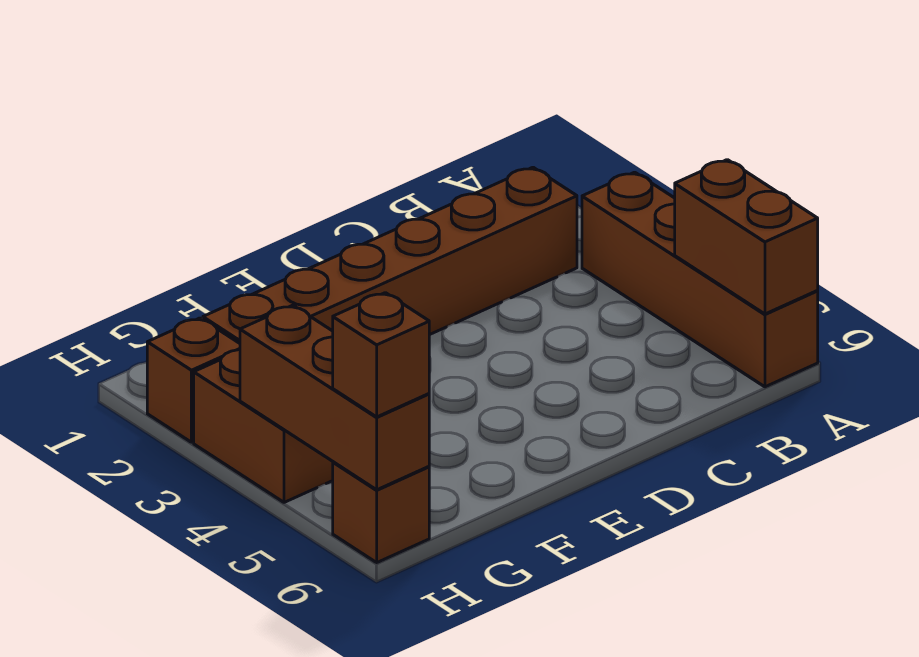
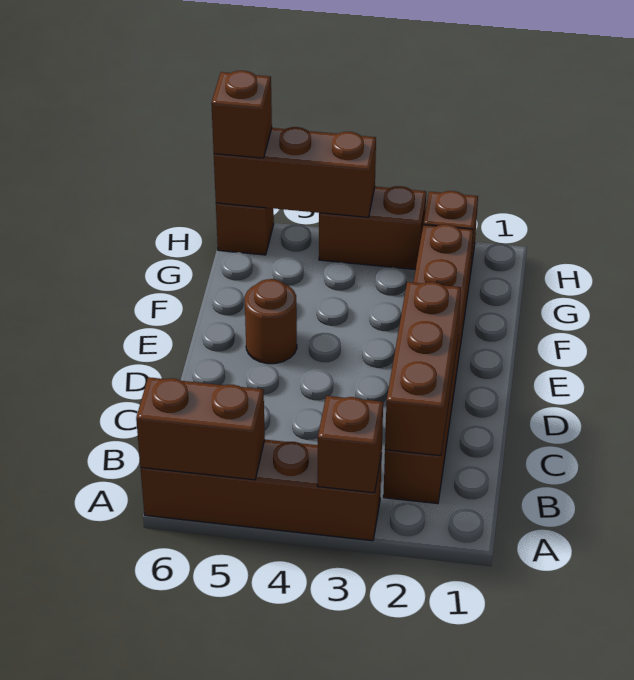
none -> brown brick A3 level 2
none -> brown brick B2:D2 level 2
none -> brown round brick E5 level 1

